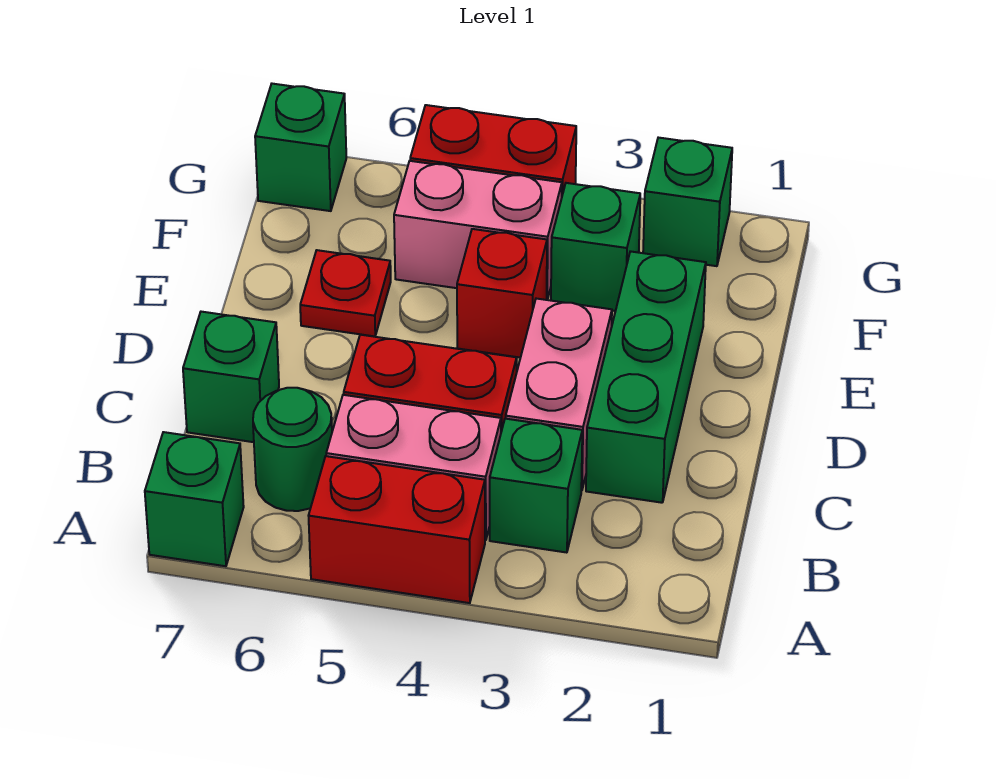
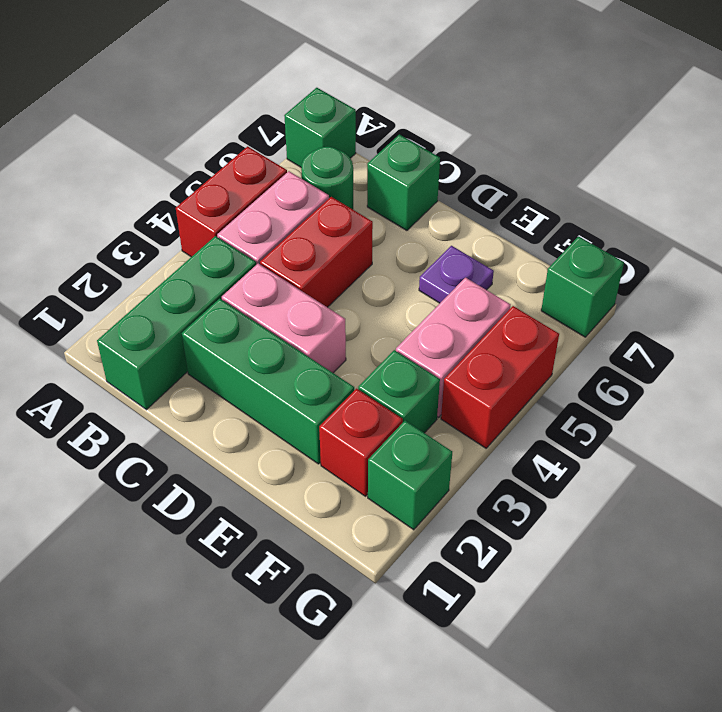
green brick B3 level 1 -> green brick B1:B3 level 1
red brick E4 level 1 -> red brick F2 level 1
red plate E6 level 1 -> purple plate E6 level 1

